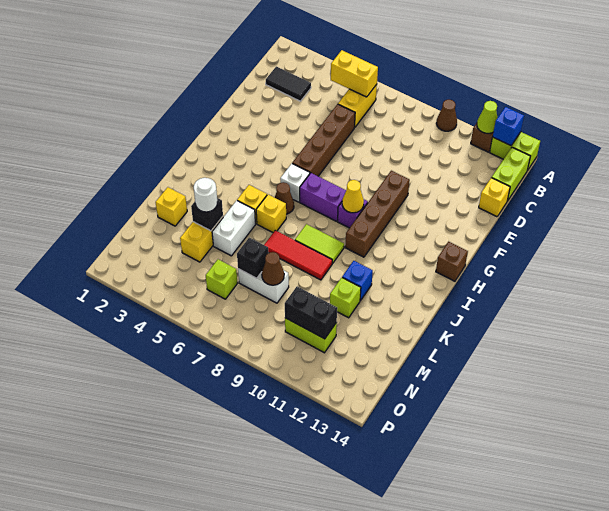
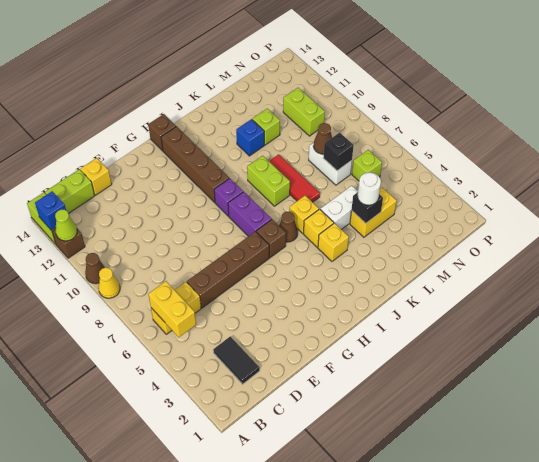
brown brick F10:I10 level 1 -> brown brick H10:H13 level 1
white brick H6 level 1 -> brown brick H6 level 1
yellow cone H9 level 2 -> yellow cone A9 level 1
lime tile J8:J9 level 1 -> lime brick J8:J9 level 1
yellow brick L2 level 1 -> yellow brick J4 level 1
black brick N10:N11 level 2 -> none

